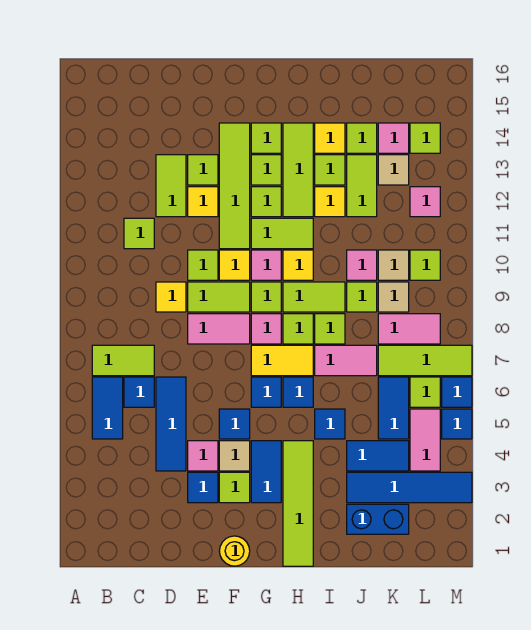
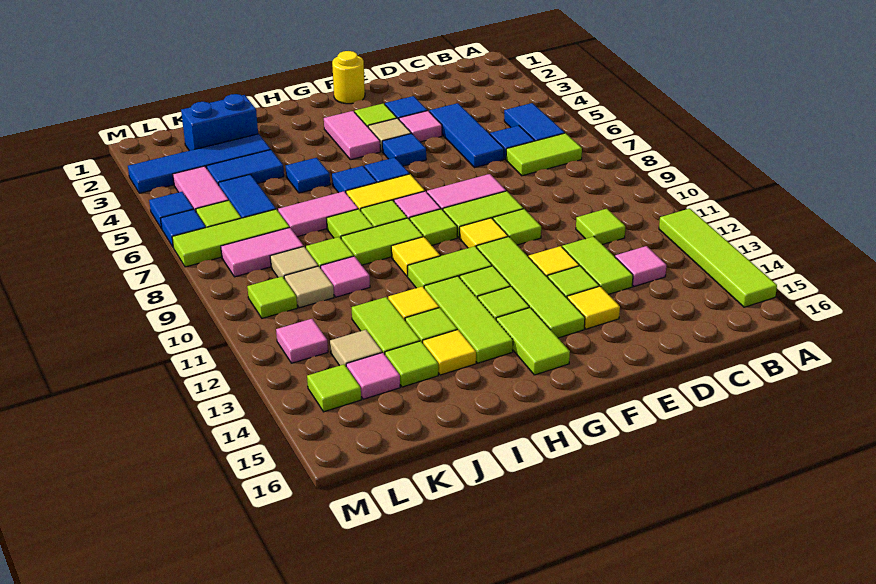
yellow tile D9 level 1 -> yellow tile E14 level 1
blue tile G3:G4 level 1 -> pink tile G3:G4 level 1
pink tile G10 level 1 -> pink tile C13 level 1
lime tile G14 level 1 -> lime tile G14:G15 level 1
lime tile H1:H4 level 1 -> lime tile A12:A15 level 1

